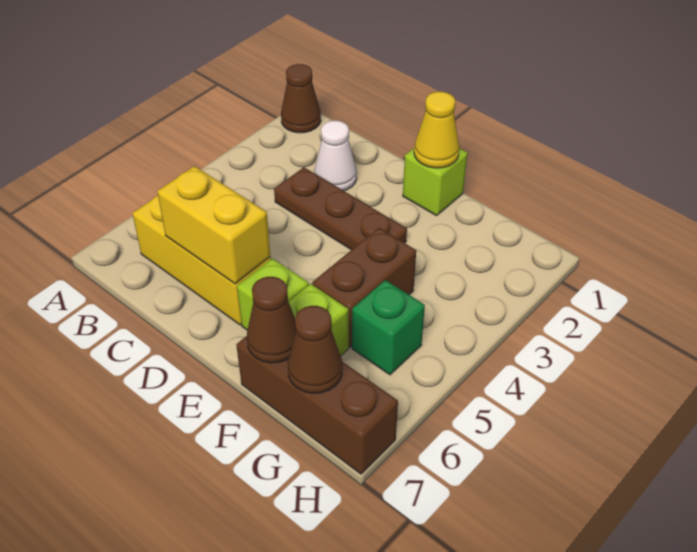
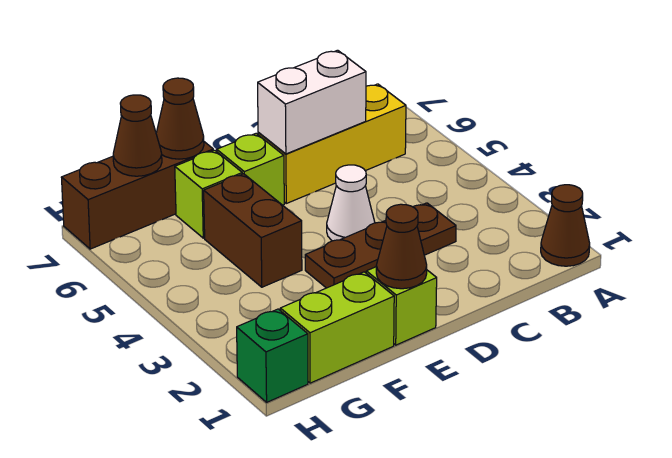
white cone C2 level 1 -> white cone D4 level 1
yellow brick C6:D6 level 2 -> white brick C6:D6 level 2
yellow cone E1 level 2 -> brown cone E1 level 2
none -> lime brick F1:G1 level 1
green brick G5 level 1 -> green brick H1 level 1

